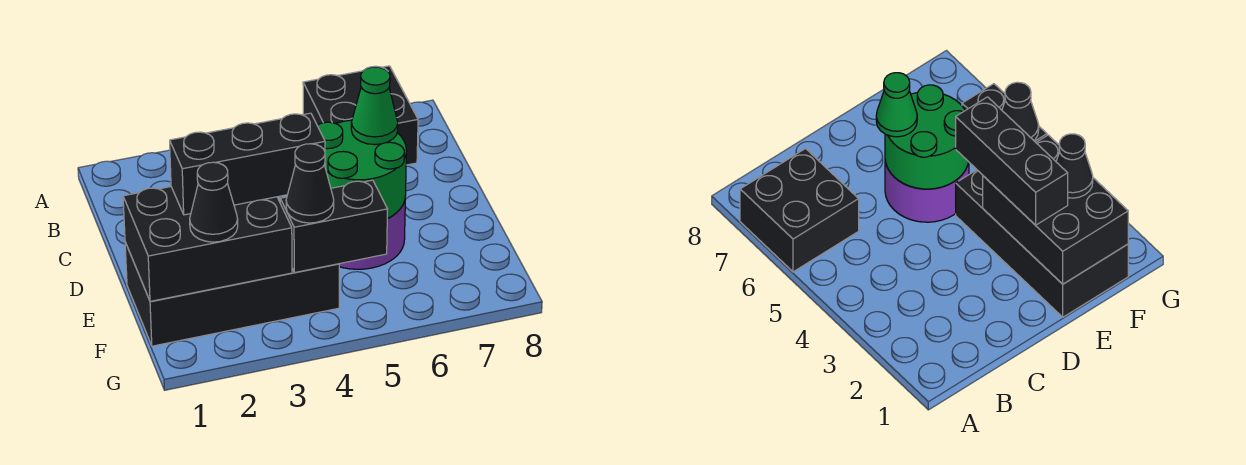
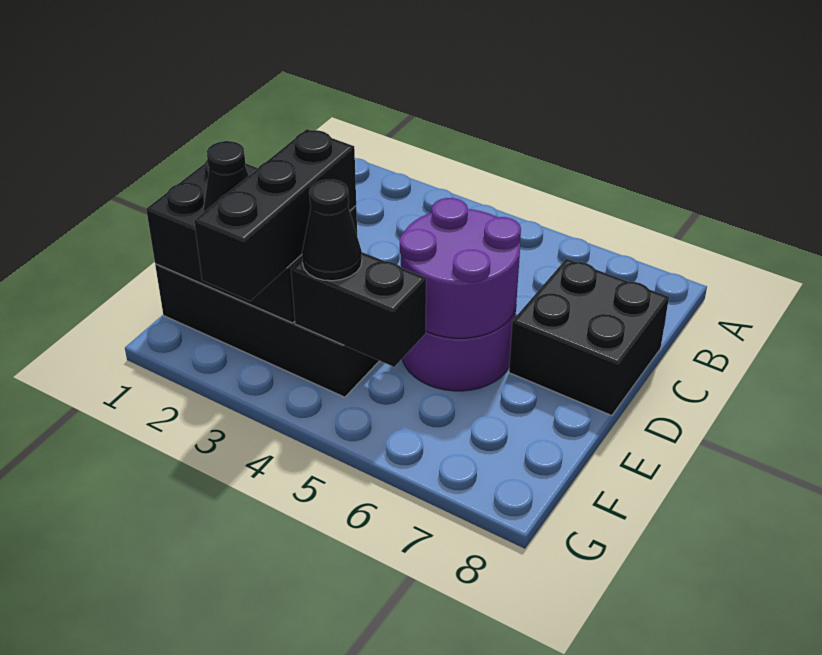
black brick A6:B7 level 1 -> black brick C7:D8 level 1
green round brick D5:E6 level 2 -> purple round brick D5:E6 level 2
green cone D6 level 3 -> none
black brick E2:E4 level 3 -> black brick E3:G3 level 3

